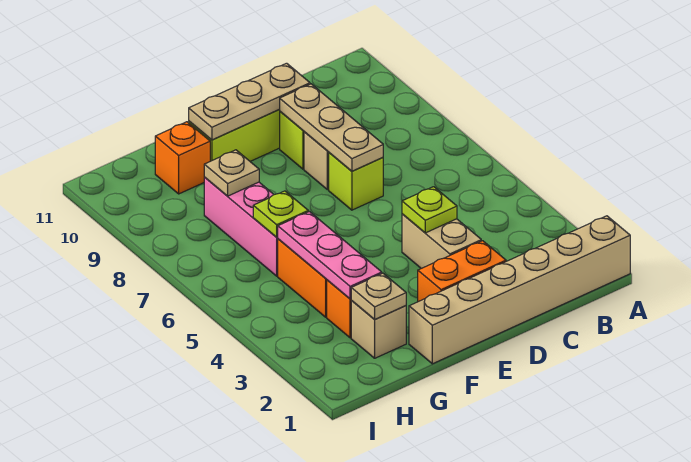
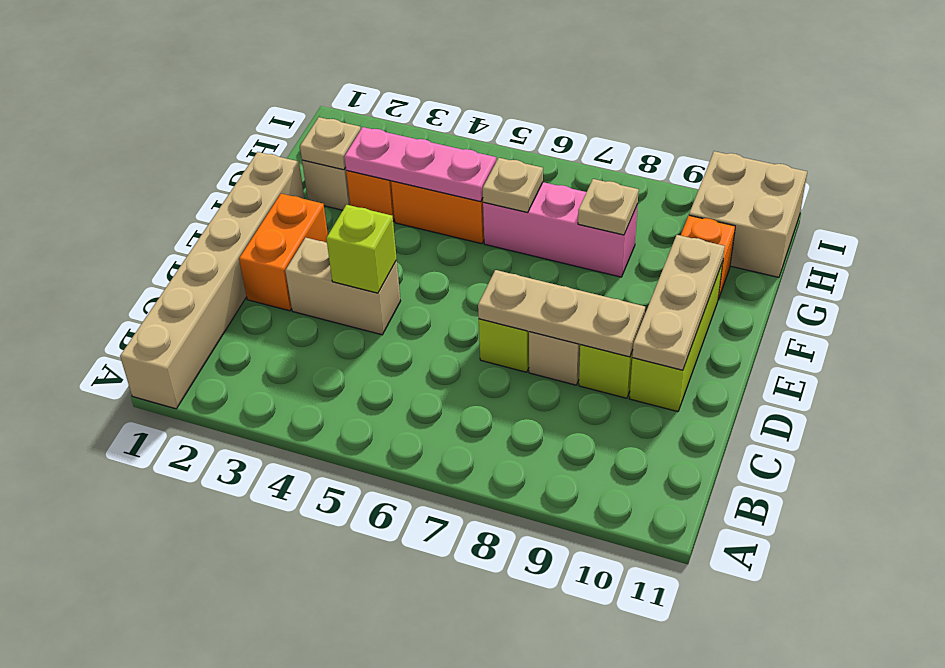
lime plate D4 level 2 -> lime brick D4 level 2
lime plate G6 level 2 -> tan plate G6 level 2
none -> tan brick H10:I11 level 1

